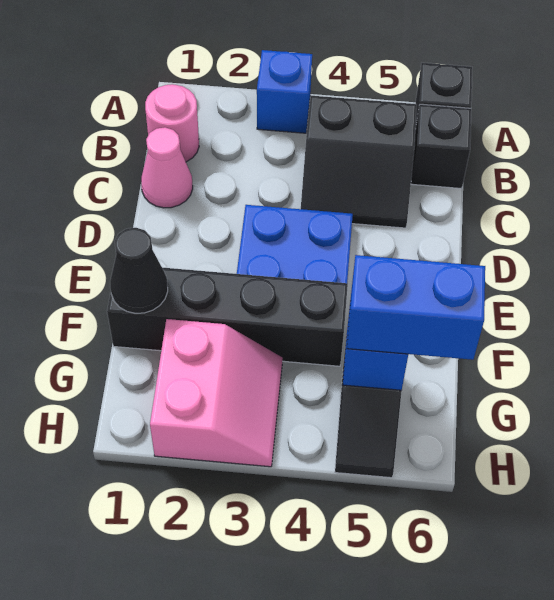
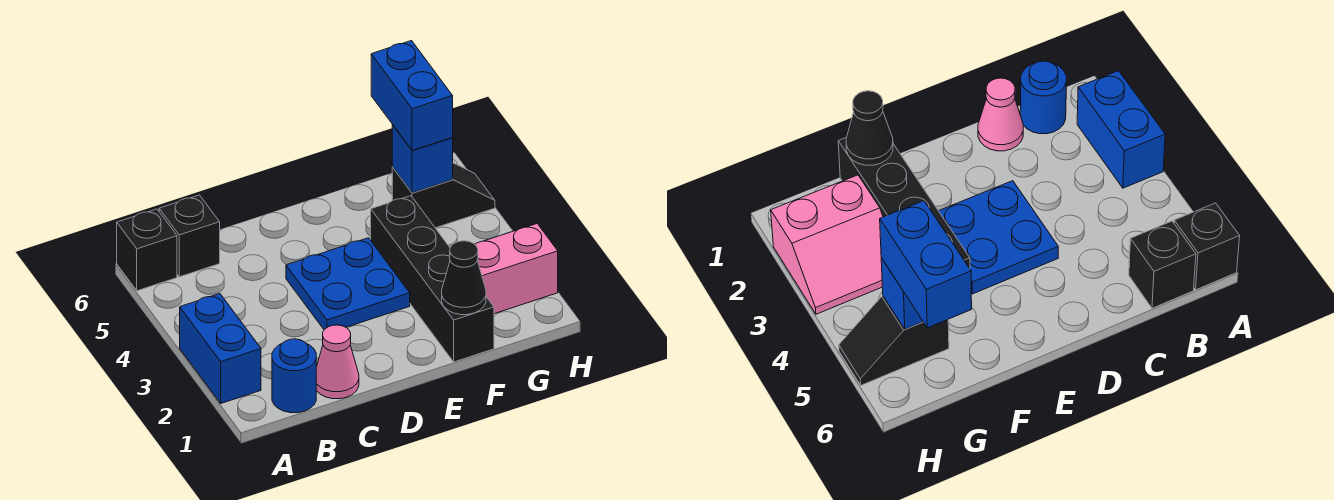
blue brick A3 level 1 -> blue brick A2:A3 level 1
pink round brick B1 level 1 -> blue round brick B1 level 1
black slope B4:C5 level 1 top B -> none

